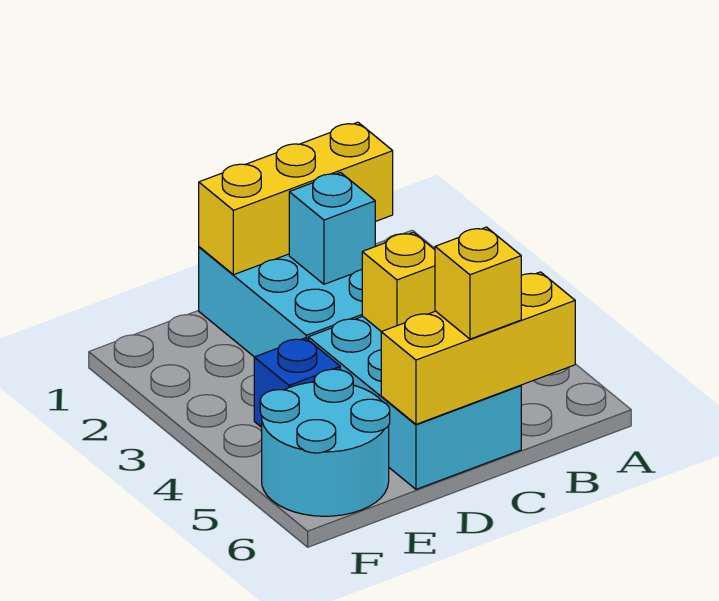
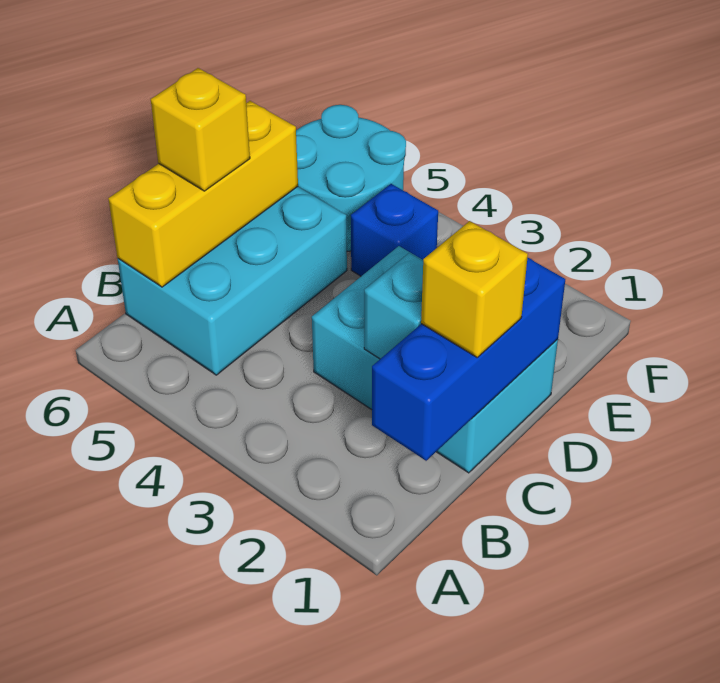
yellow brick B1:D1 level 2 -> blue brick B1:D1 level 2
cyan brick C4:D6 level 1 -> cyan brick B5:D6 level 1
yellow brick C4 level 2 -> yellow brick C1 level 3

